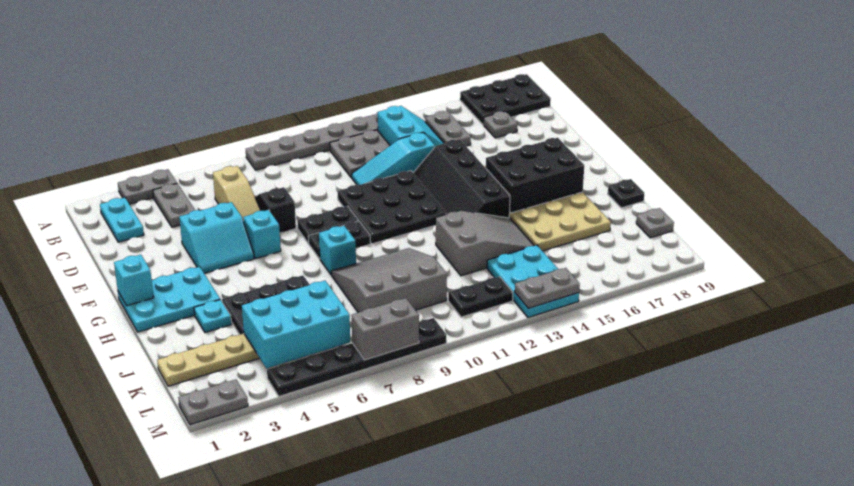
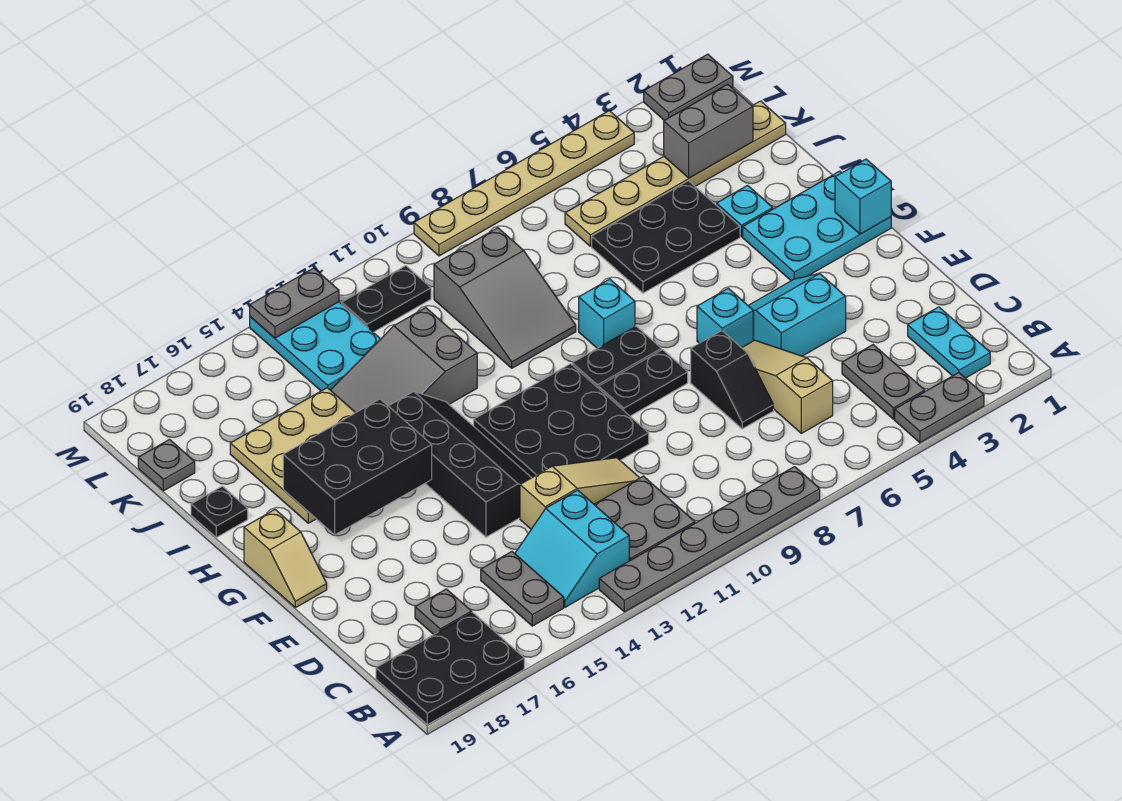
cyan slope D11:D13 level 1 top 13 -> tan slope D11:D13 level 1 top 13
none -> tan slope F19:G19 level 1 top G
grey slope I8:K10 level 1 top K -> grey slope I9:K10 level 1 top K
cyan brick K4:L6 level 2 -> none
black plate M4:M9 level 1 -> tan plate M4:M9 level 1
grey brick M7:M8 level 2 -> grey brick K2:K3 level 2

